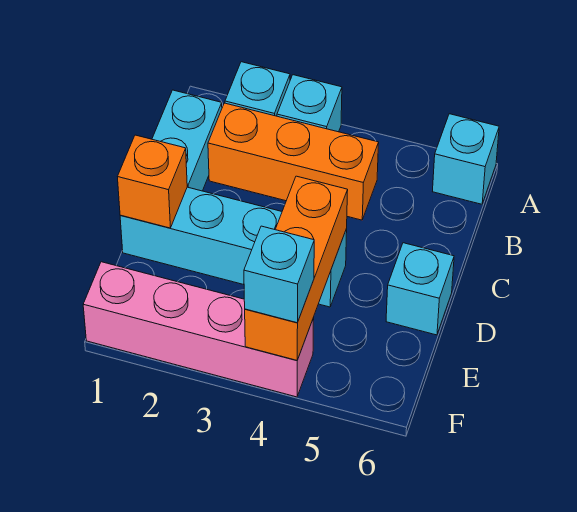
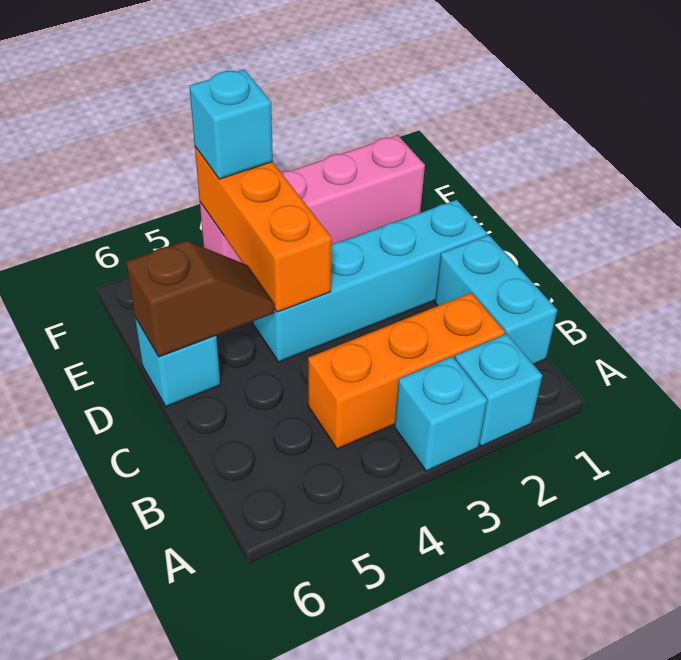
cyan brick A6 level 1 -> none
orange brick D1 level 2 -> none
none -> brown slope D5:D6 level 2 top 6

